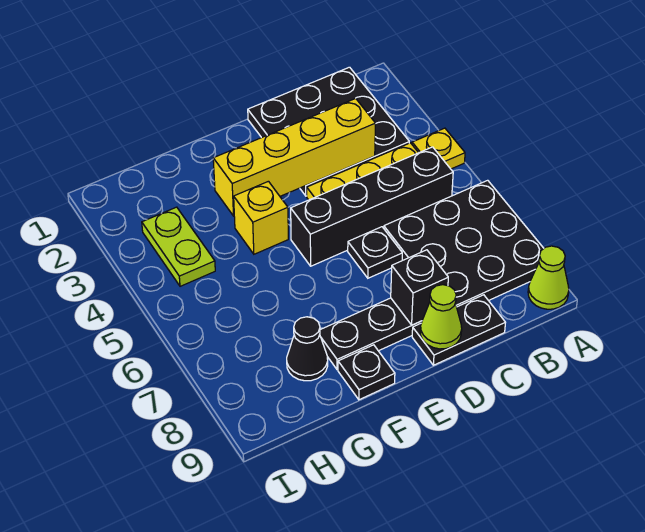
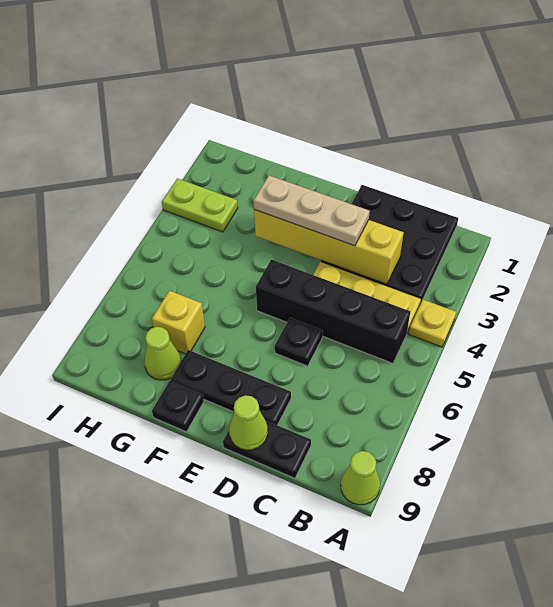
black plate A6:C8 level 1 -> none
none -> tan plate D3:F3 level 3
black brick D8 level 2 -> none
yellow brick F4 level 1 -> yellow brick G7 level 1
black cone G8 level 1 -> lime cone G8 level 1
lime plate H3:H4 level 1 -> lime plate H3:I3 level 1

